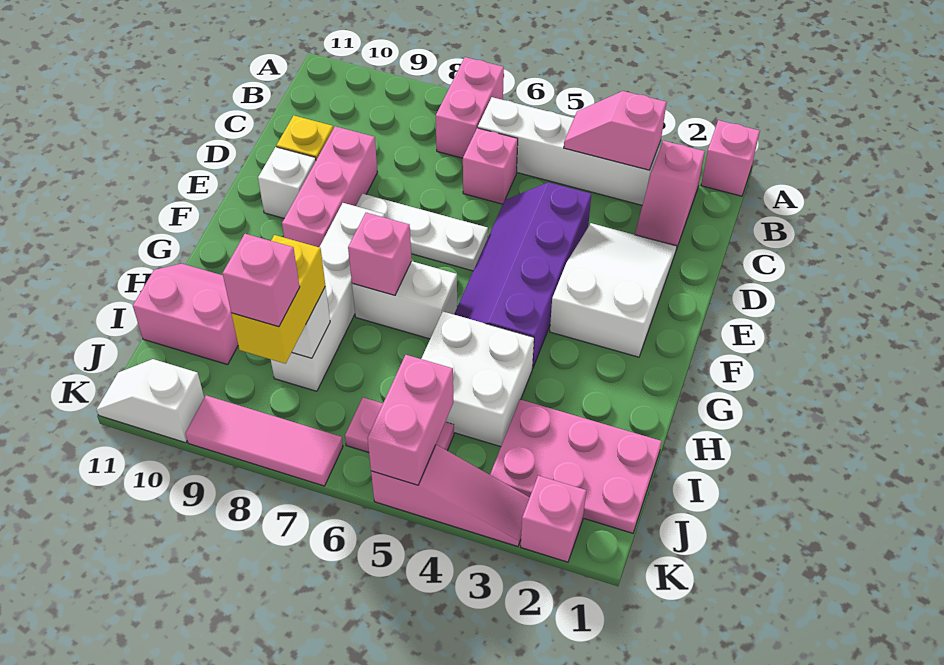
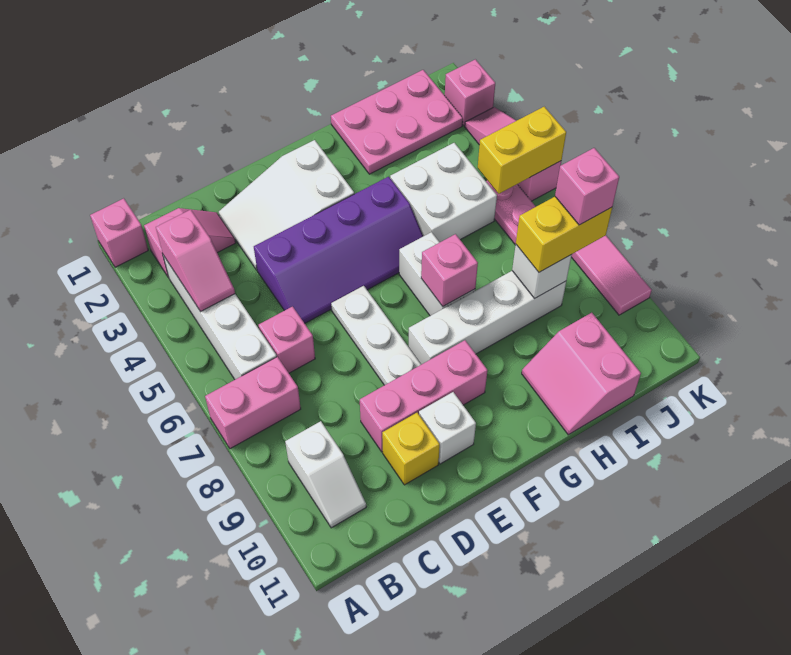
pink plate I1:J3 level 1 -> pink plate H1:J2 level 1
pink brick J5:K5 level 2 -> yellow brick J5:K5 level 2
white slope K10:K11 level 1 top 10 -> white slope B9:B10 level 1 top 9

